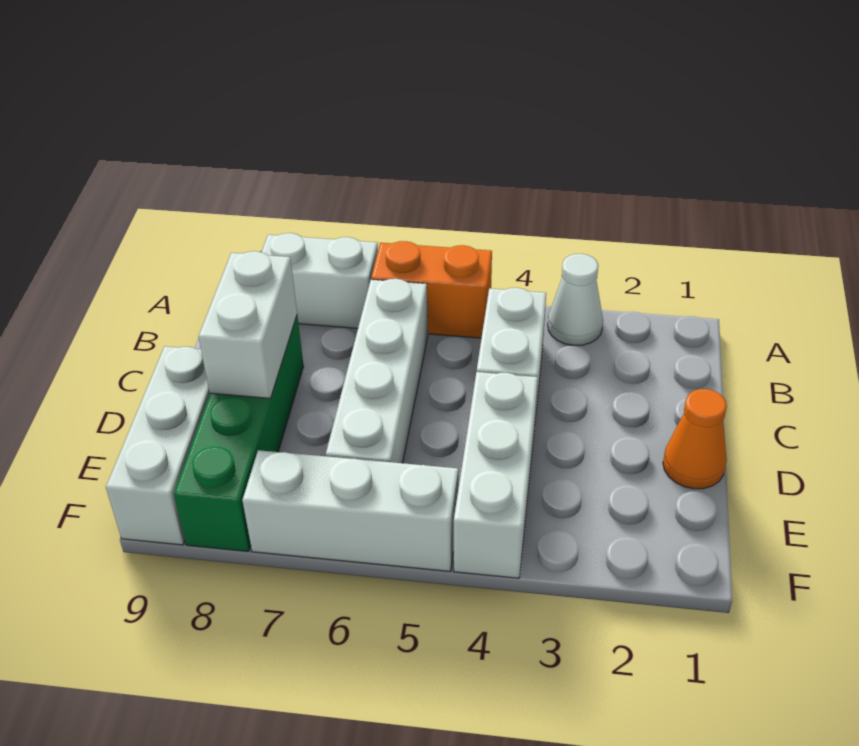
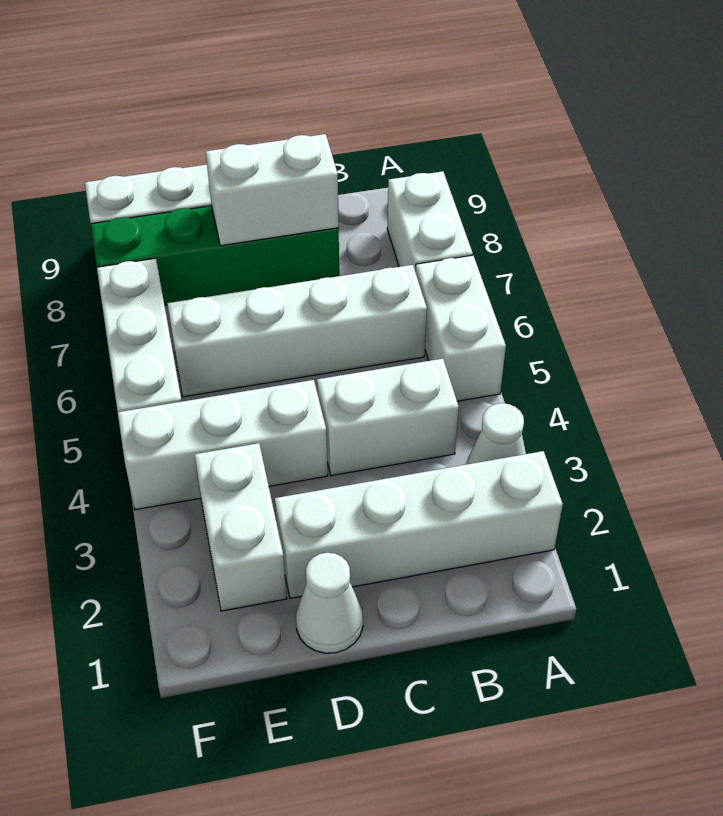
none -> white brick A2:D2 level 1
orange brick A5:A6 level 1 -> white brick A5:A6 level 1
orange cone D1 level 1 -> white cone D1 level 1
none -> white brick E2:E3 level 1

